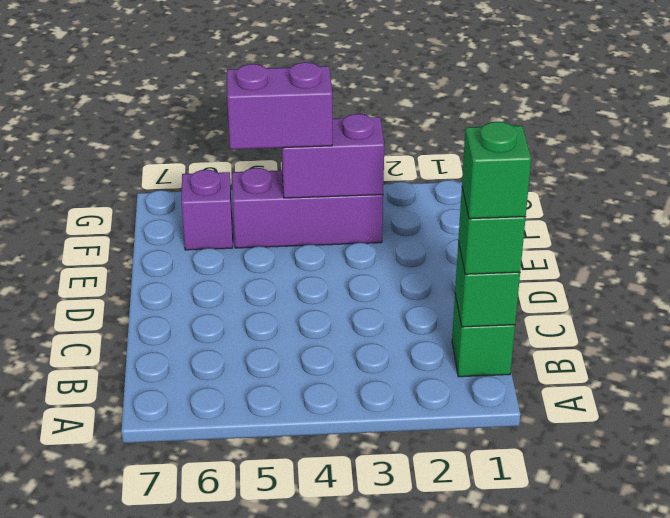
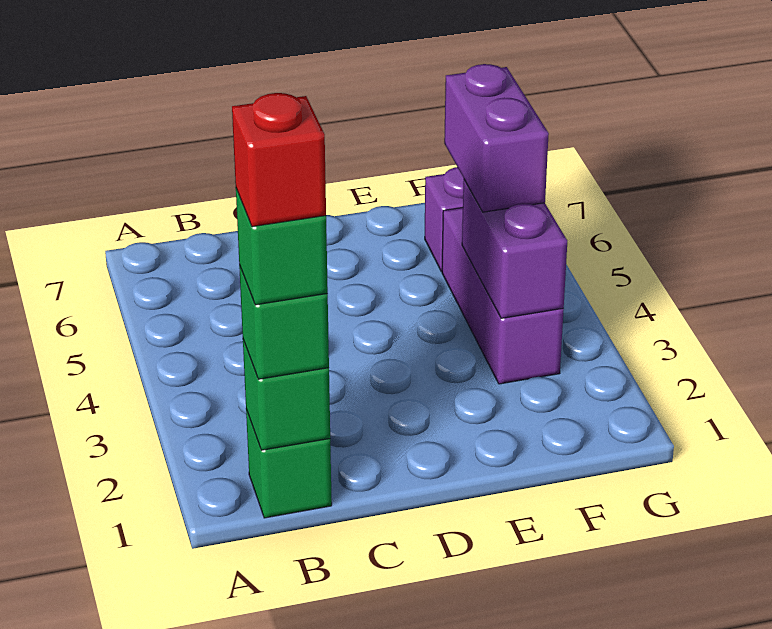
none -> red brick B1 level 5

